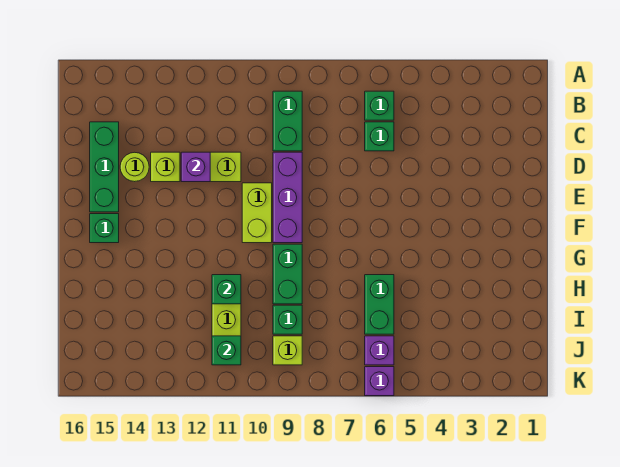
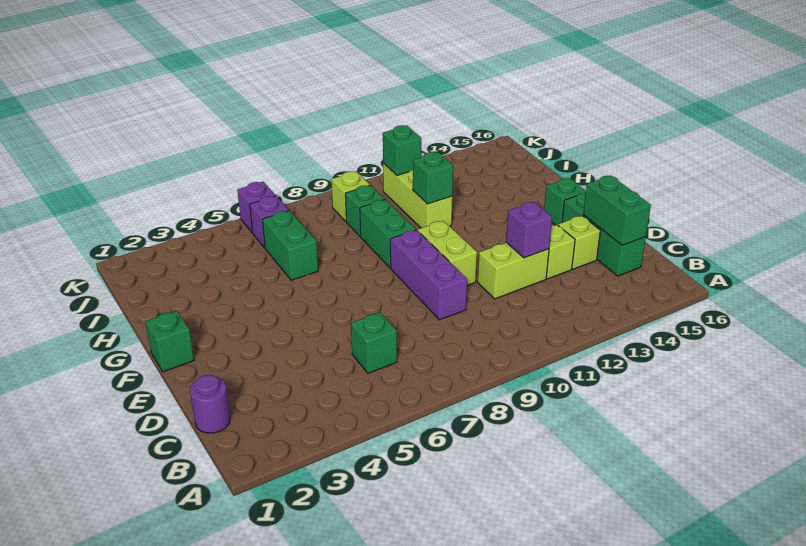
green brick B6 level 1 -> green brick F1 level 1
green brick B9:C9 level 1 -> green brick C15:D15 level 2
none -> purple round brick C1 level 1
lime round brick D14 level 1 -> lime brick D14 level 1

